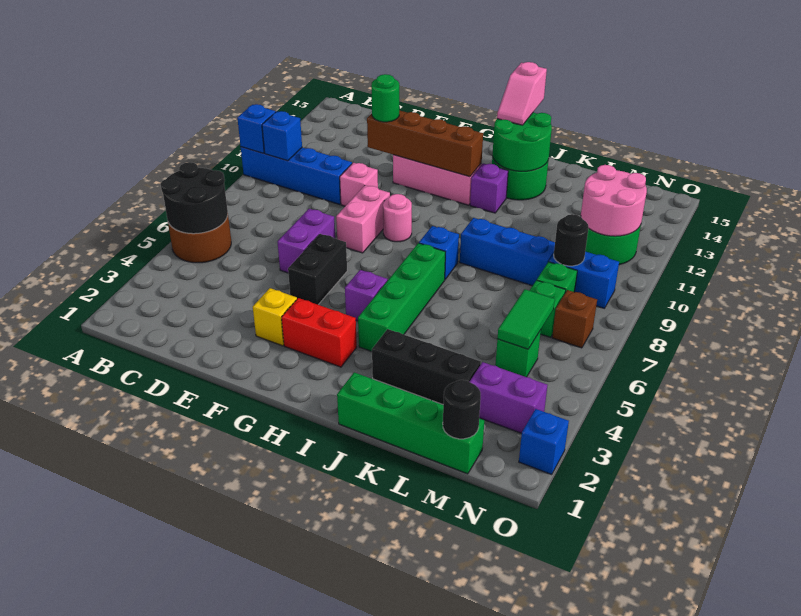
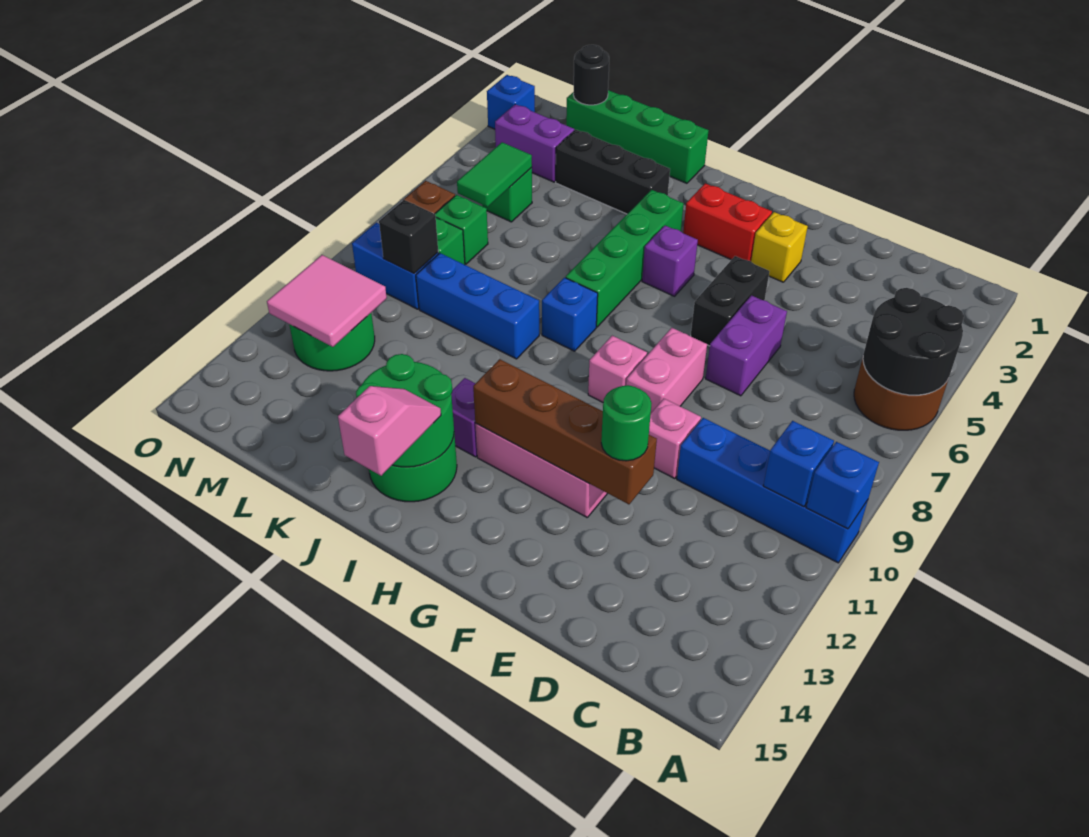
pink round brick G9 level 1 -> pink brick G9 level 1
black round brick M9 level 2 -> black brick M9 level 2
pink round brick M11:N12 level 2 -> pink tile M11:N12 level 2

